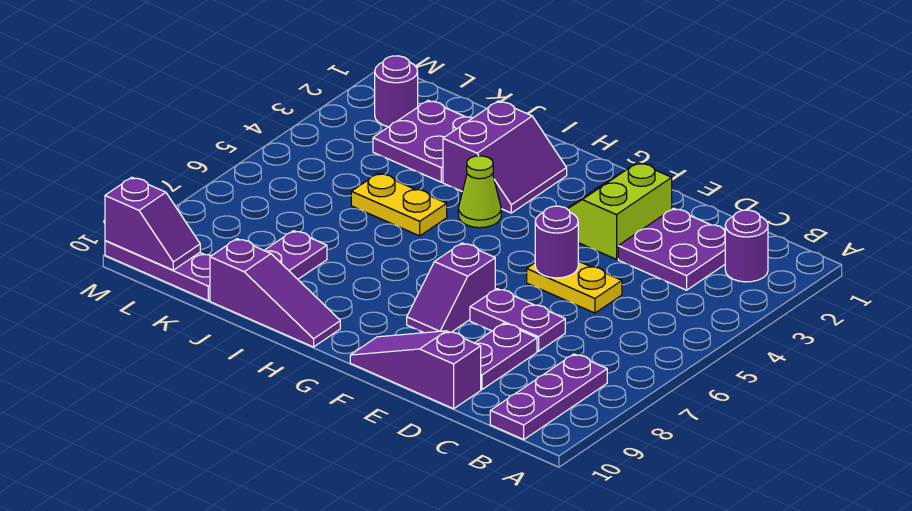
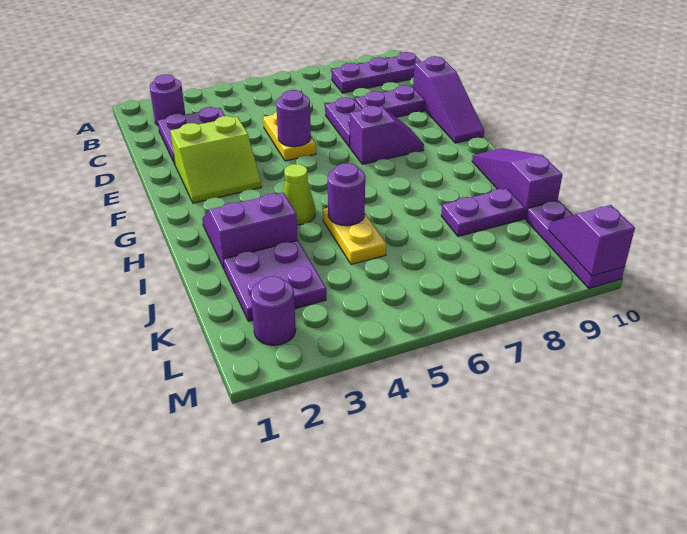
none -> purple round brick I5 level 2

